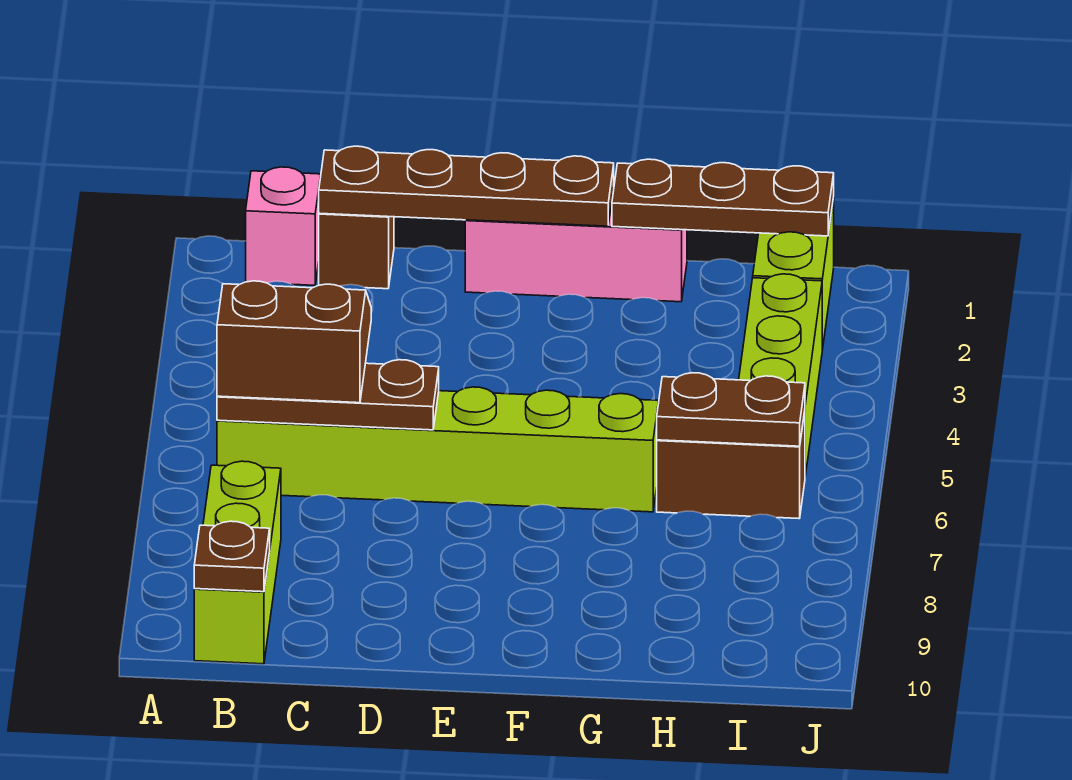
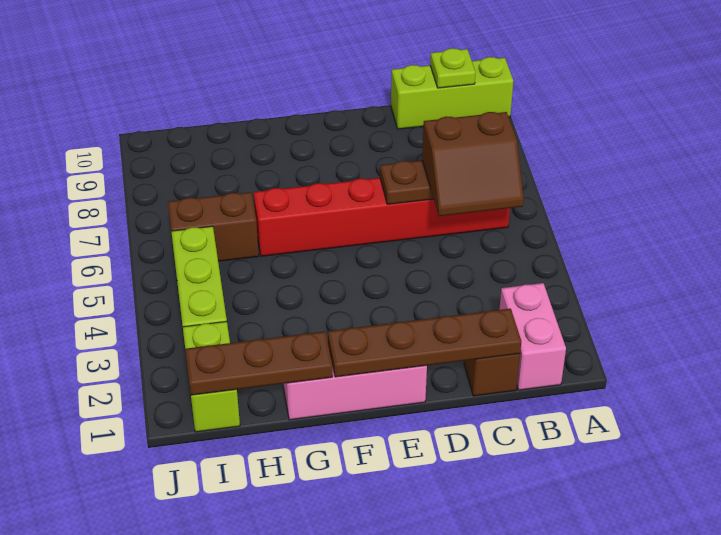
pink brick B1 level 1 -> pink brick B1:B2 level 1
lime brick B6:G6 level 1 -> red brick B6:G6 level 1
lime brick B8:B10 level 1 -> lime brick A10:C10 level 1
brown plate B10 level 2 -> lime plate B10 level 2
brown plate H6:I6 level 2 -> none

